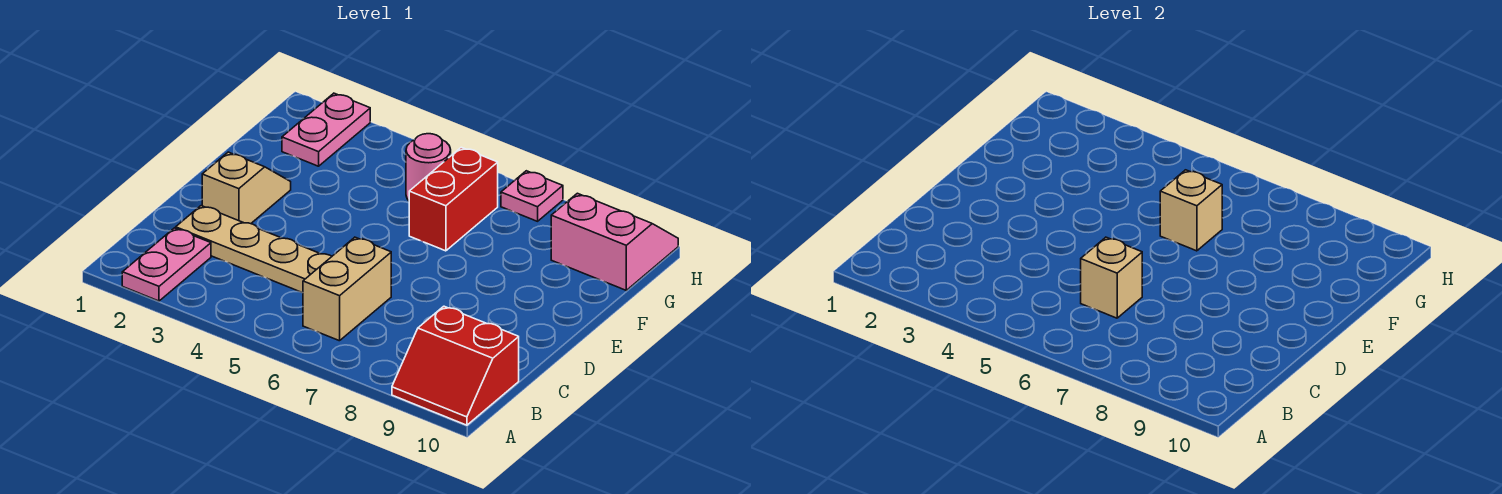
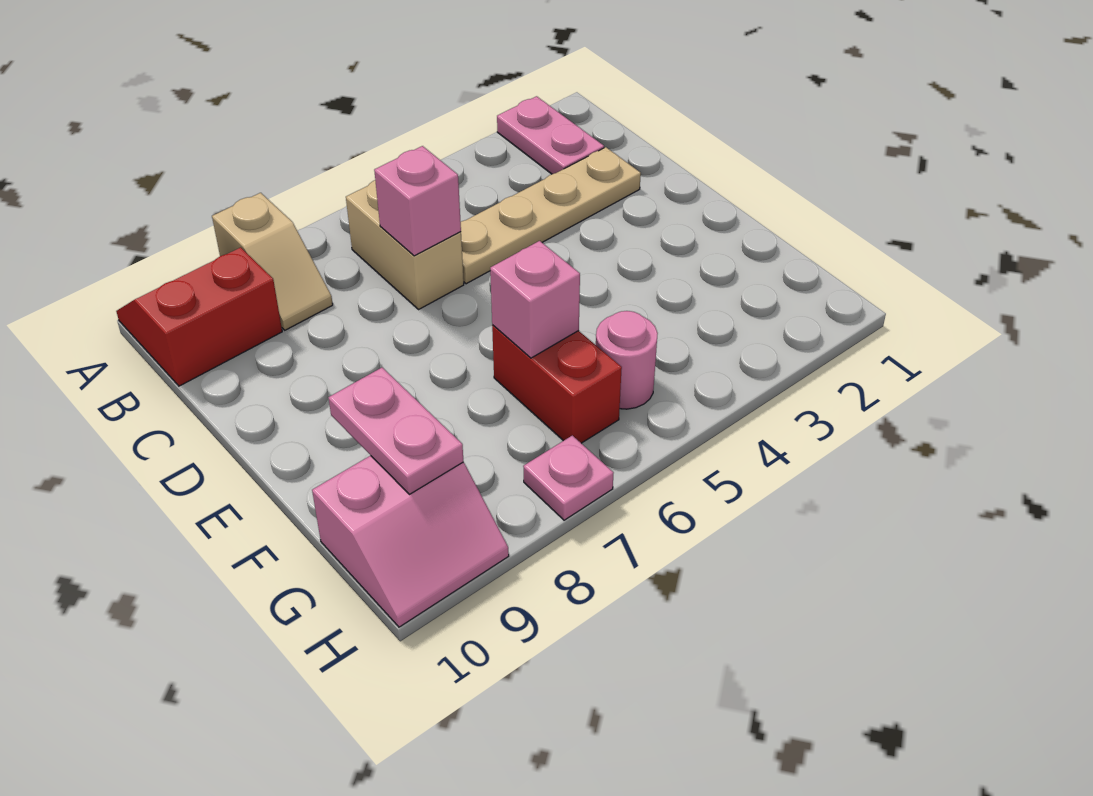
tan brick C6 level 2 -> pink brick C6 level 2
tan slope D2:E2 level 1 top D -> tan slope A8:B8 level 1 top A
tan brick F6 level 2 -> pink brick F6 level 2
pink plate G2:H2 level 1 -> pink plate F9:G9 level 2

